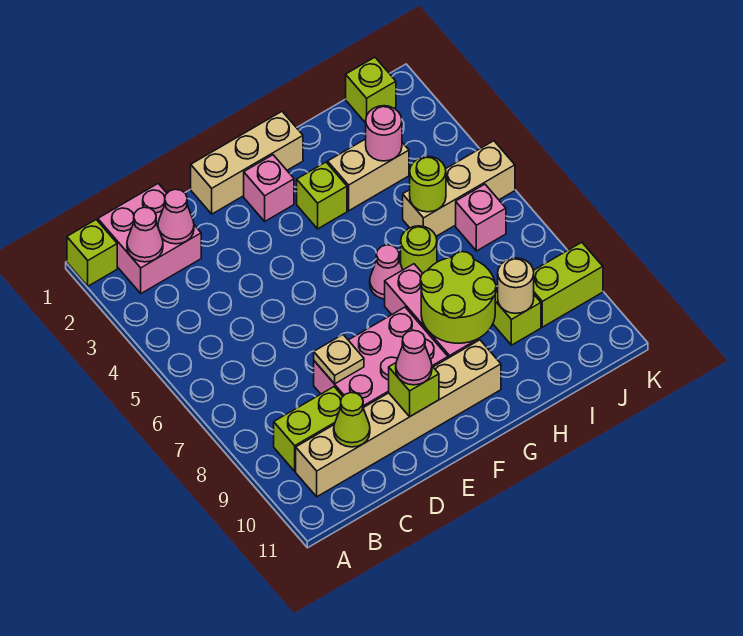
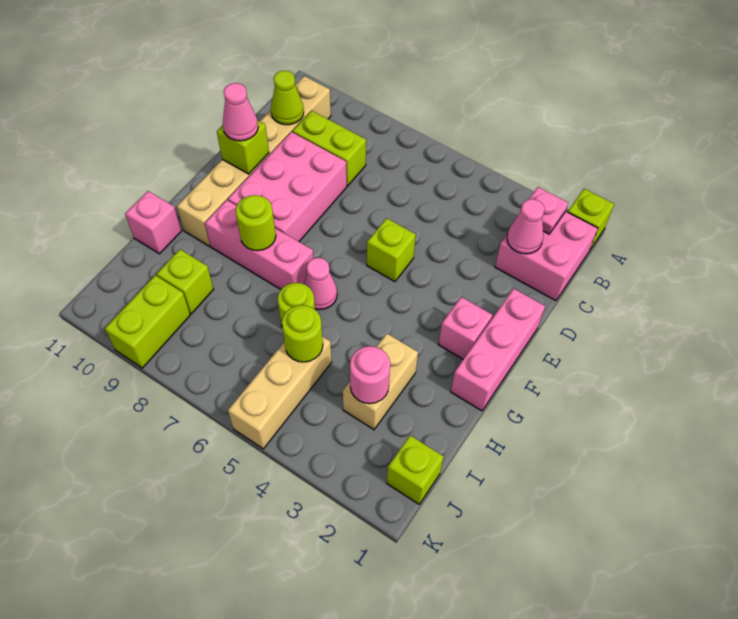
pink cone B2 level 2 -> pink plate B2 level 2
lime brick B9:C9 level 1 -> lime brick C8:C9 level 1
tan plate D8 level 2 -> none
tan brick E1:G1 level 1 -> pink brick E1:G1 level 1
lime brick G3 level 1 -> lime brick E5 level 1
lime round brick G8:H9 level 2 -> lime round brick G8 level 2
tan round brick I9 level 2 -> none
pink brick J6 level 1 -> pink brick H11 level 1

